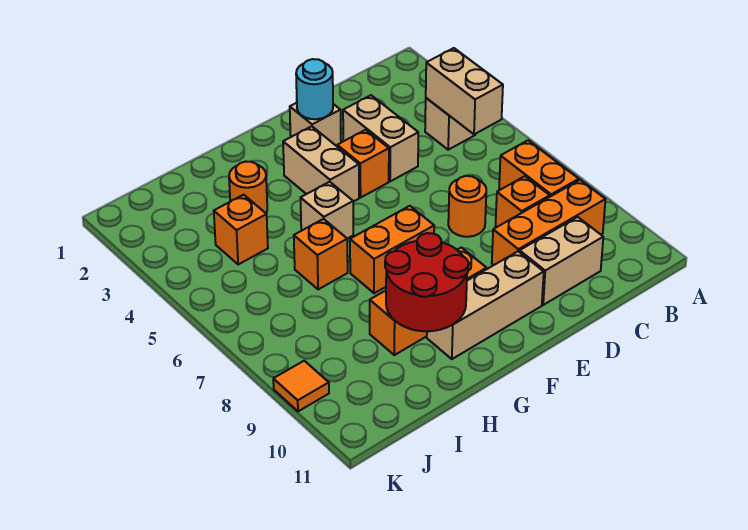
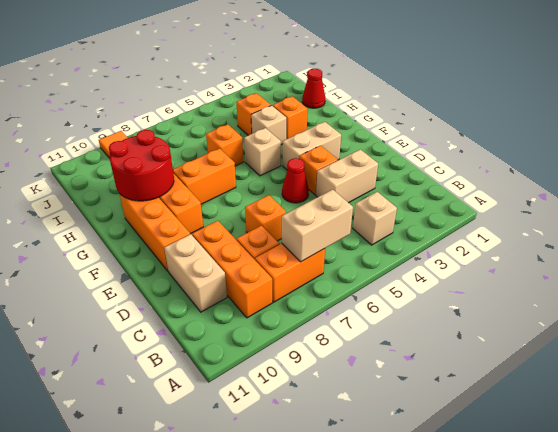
tan brick B4:B5 level 2 -> tan brick B6:B7 level 2
orange round brick D7 level 1 -> orange brick D7 level 1
tan brick E2 level 1 -> tan brick H4 level 1
cyan round brick E2 level 2 -> none
none -> red cone E5 level 1
tan brick E10:G10 level 1 -> orange brick E10:G10 level 1
orange brick F7:G7 level 1 -> orange brick G7:G8 level 1
orange round brick H3 level 1 -> orange brick H3 level 1
none -> red cone I1 level 1

